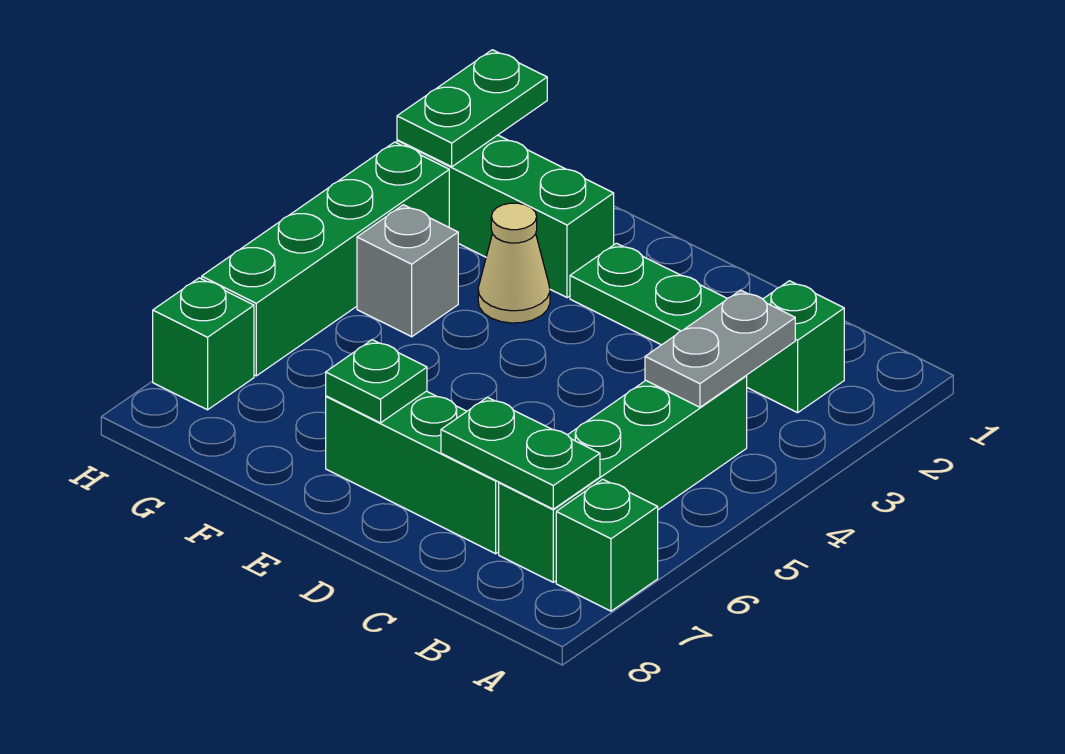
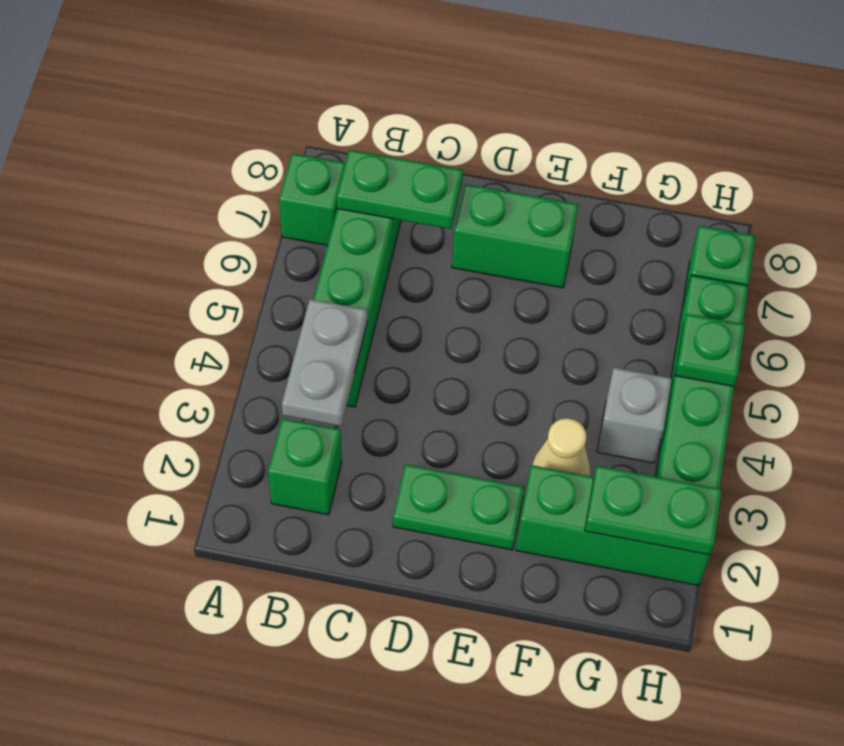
green brick C7:E7 level 1 -> green brick D7:E7 level 1
green plate E7 level 2 -> green plate H5 level 2
green plate H1:H2 level 2 -> green plate G2:H2 level 2

